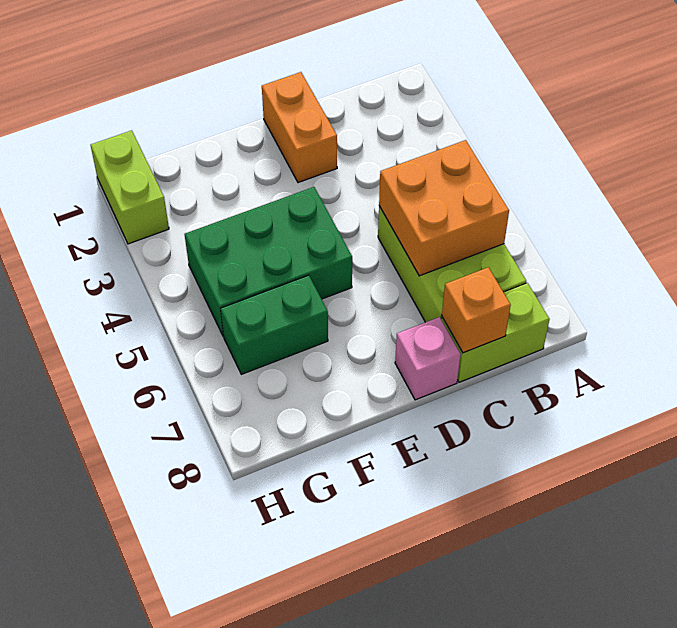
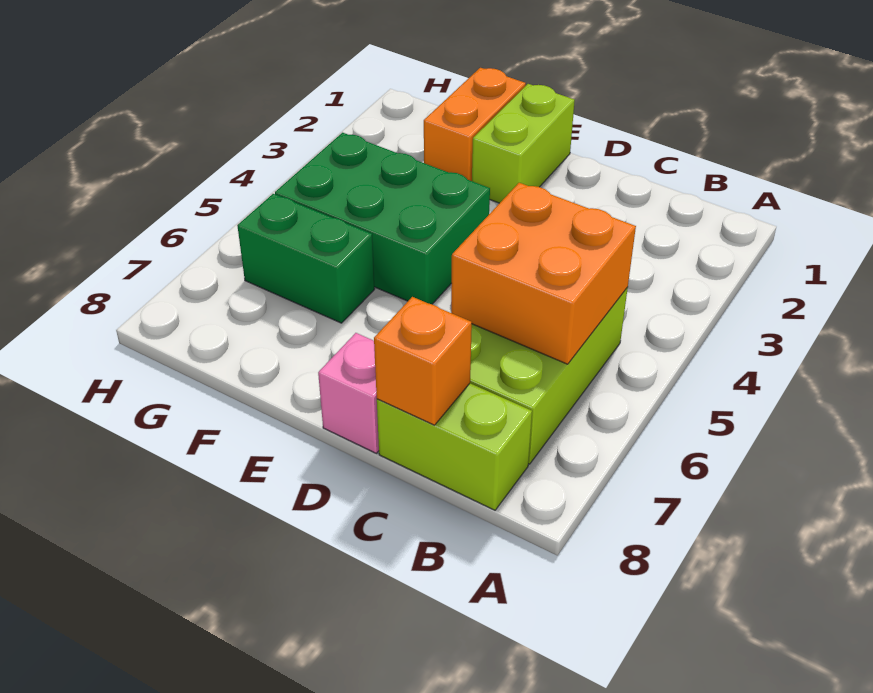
orange brick D1:D2 level 1 -> orange brick F1:F2 level 1
lime brick H1:H2 level 1 -> lime brick E1:E2 level 1

